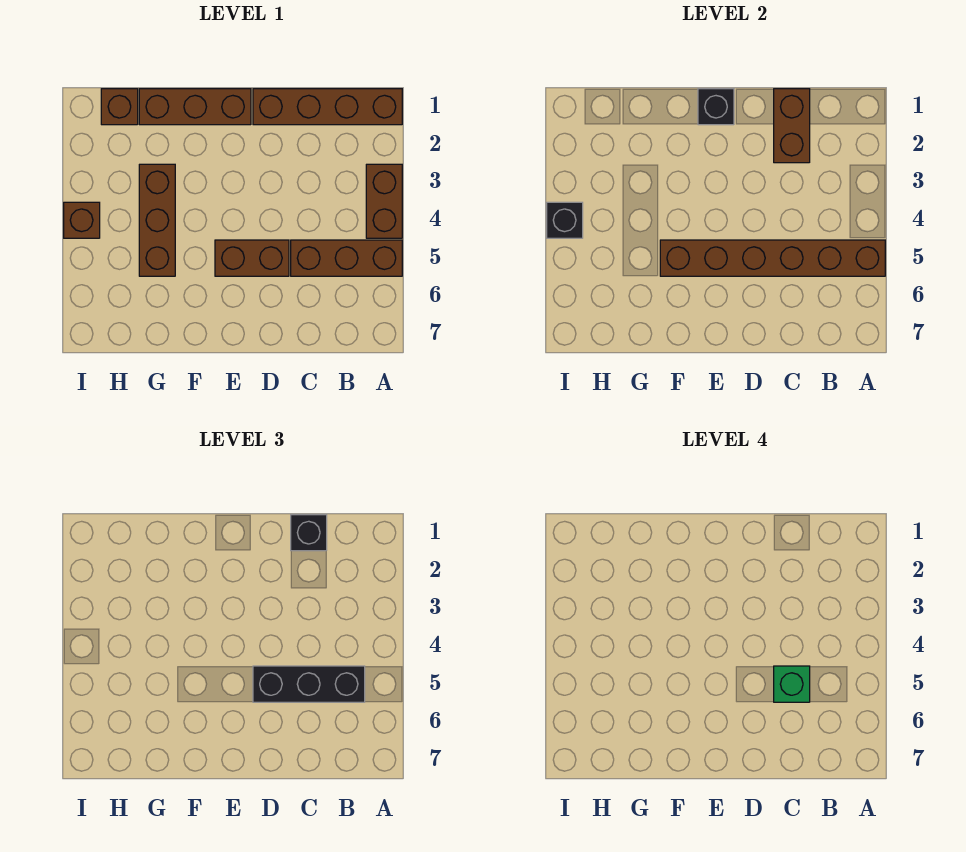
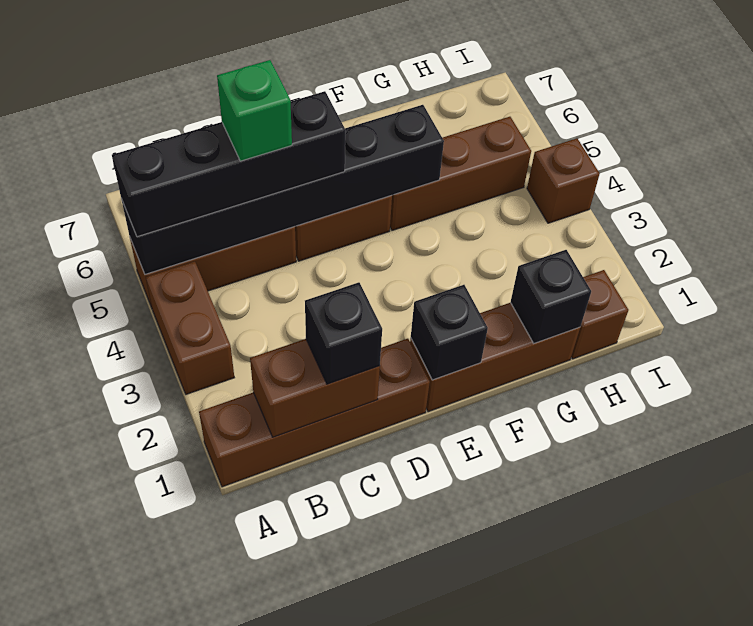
brown brick A5:F5 level 2 -> black brick A5:F5 level 2
black brick B5:D5 level 3 -> black brick A5:D5 level 3
brown brick C1:C2 level 2 -> brown brick B1:C1 level 2
brown brick G3:G5 level 1 -> brown brick F5:H5 level 1
black brick I4 level 2 -> black brick G1 level 2

